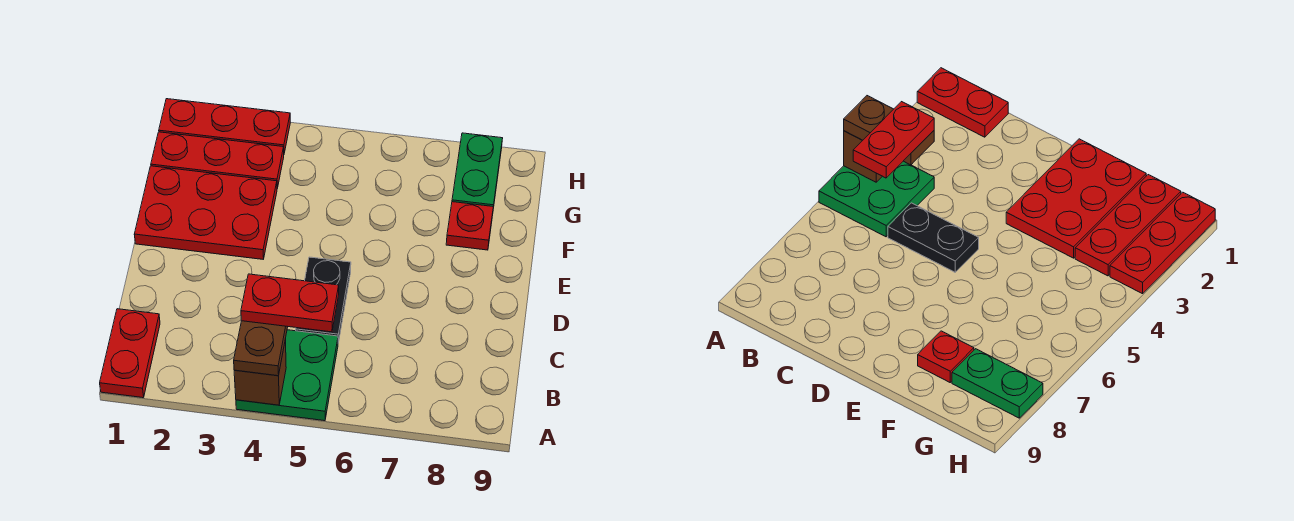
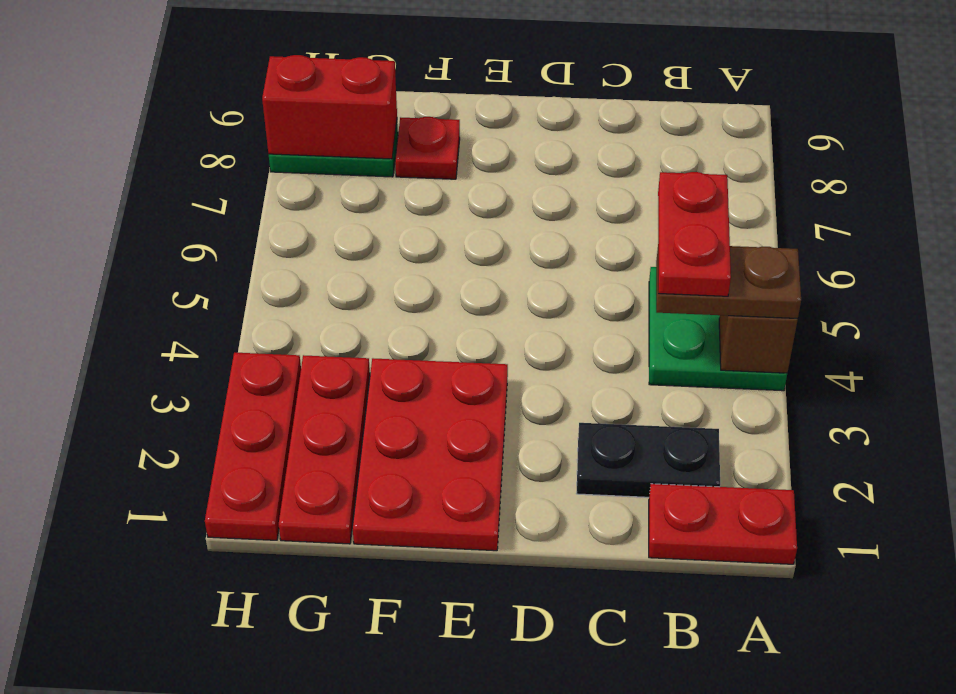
black plate C5:D5 level 1 -> black plate B2:C2 level 1
none -> red brick G8:H8 level 2

